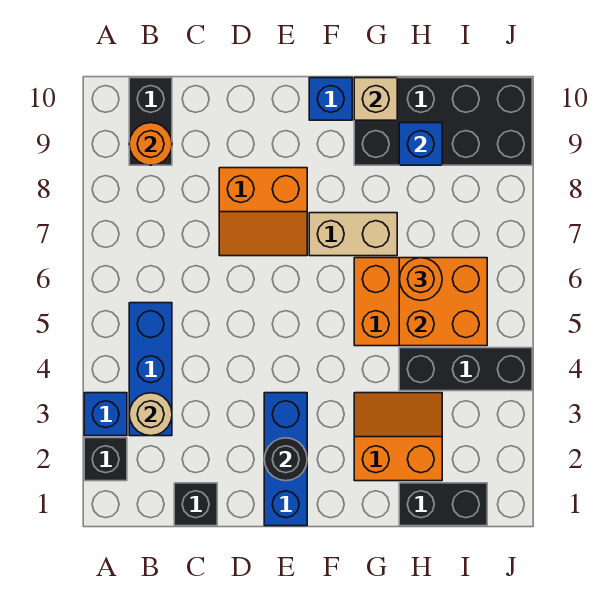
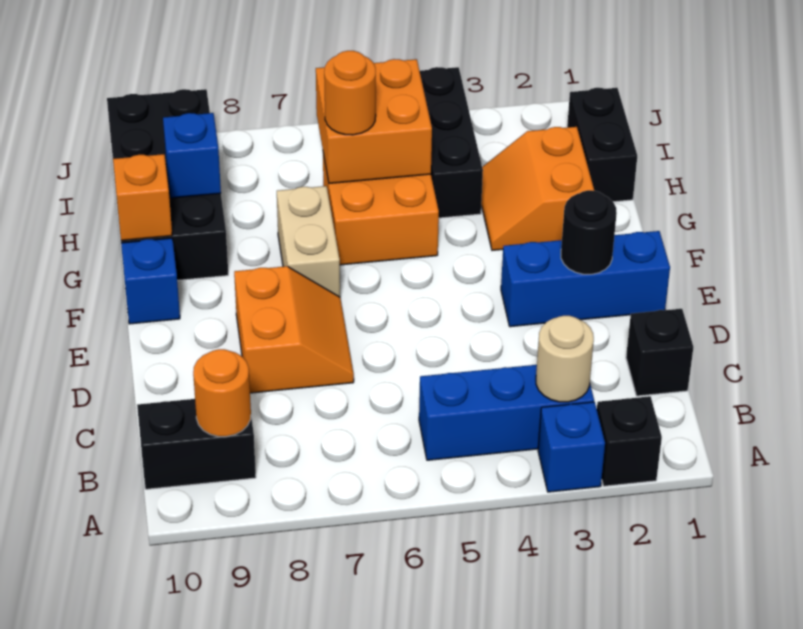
tan brick G10 level 2 -> orange brick G10 level 2

